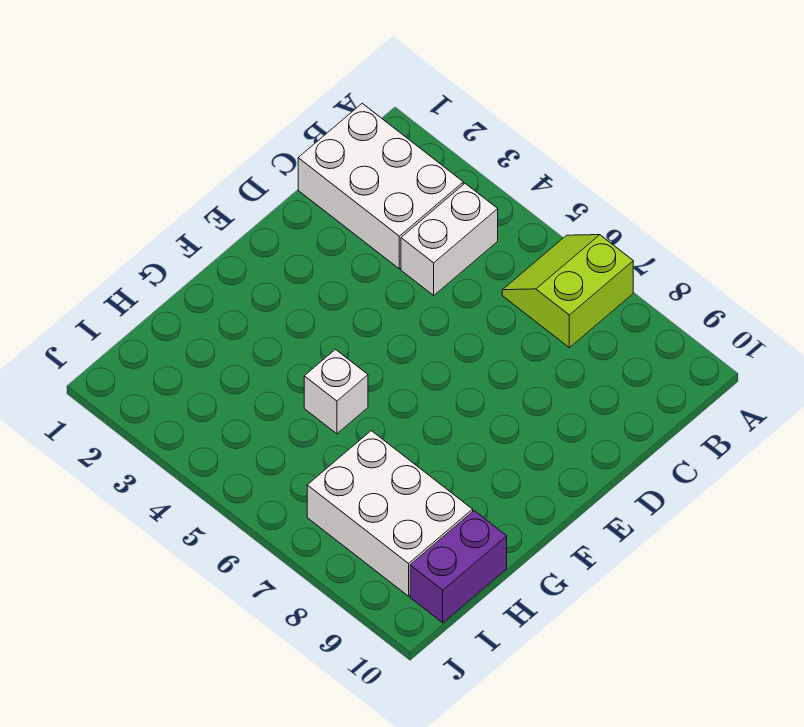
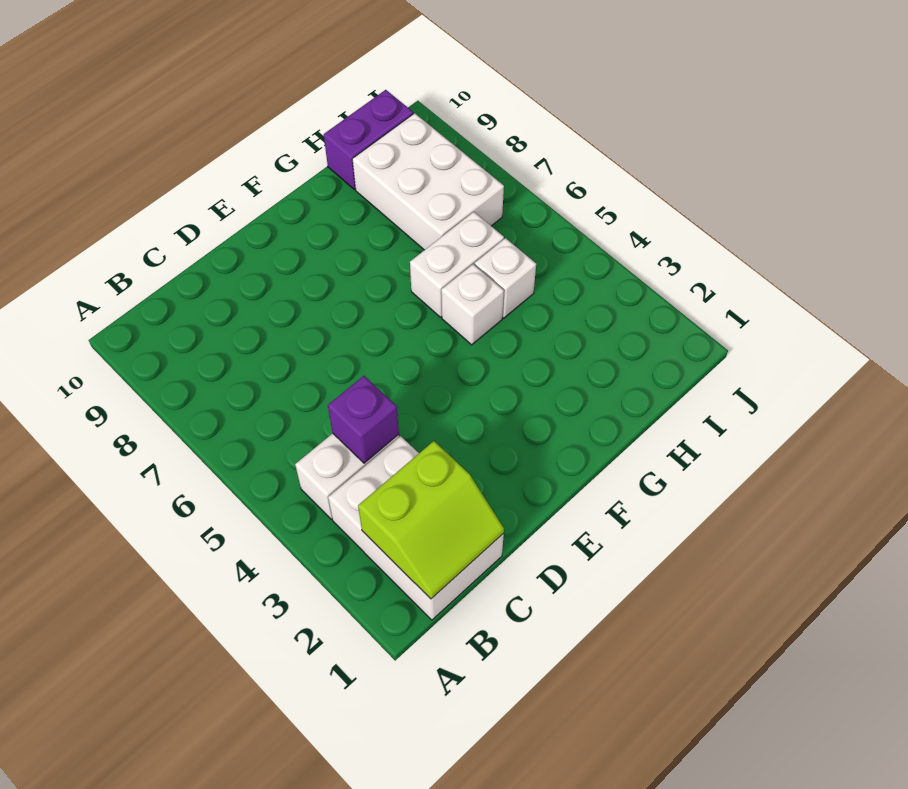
lime slope A6:B7 level 1 top 7 -> lime slope B1:C2 level 2 top 2
none -> purple brick C4 level 2
none -> white brick G6:H6 level 1
none -> white brick H5 level 1

